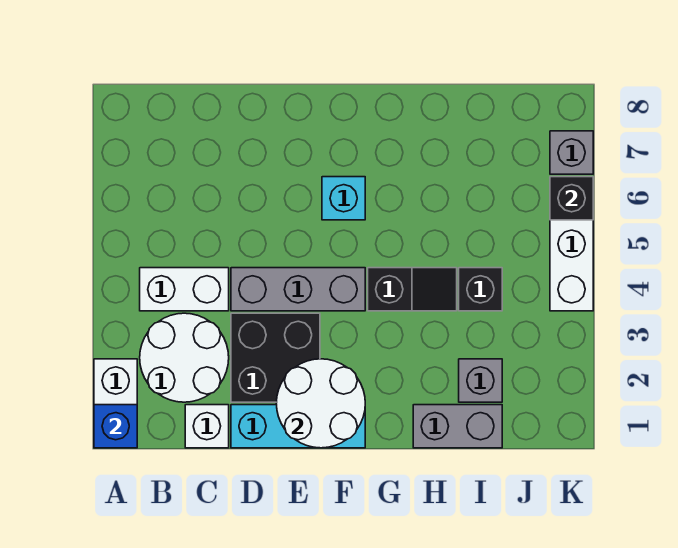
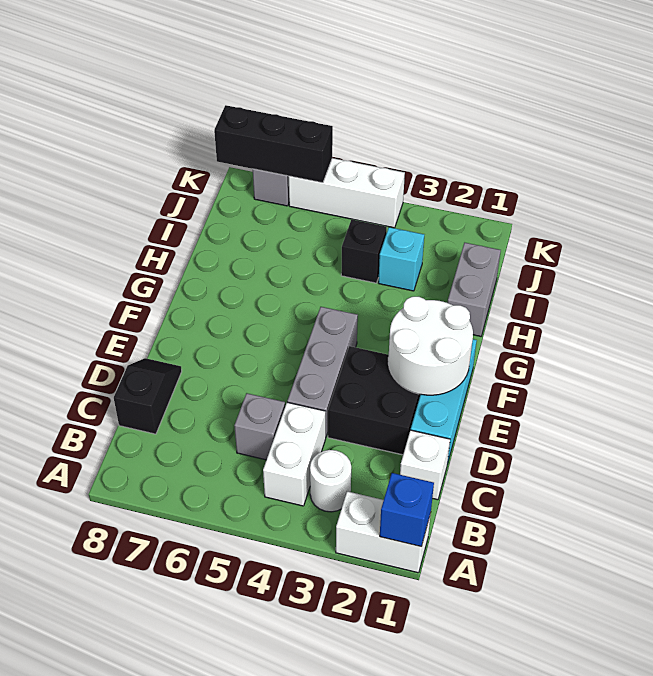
white round brick B2:C3 level 1 -> white round brick B3 level 1
cyan brick F6 level 1 -> cyan brick I3 level 1
black slope G4:H4 level 1 top G -> black slope C8:D8 level 1 top C
grey brick I2 level 1 -> grey brick C5 level 1
black brick K6 level 2 -> black brick K6:K8 level 2

